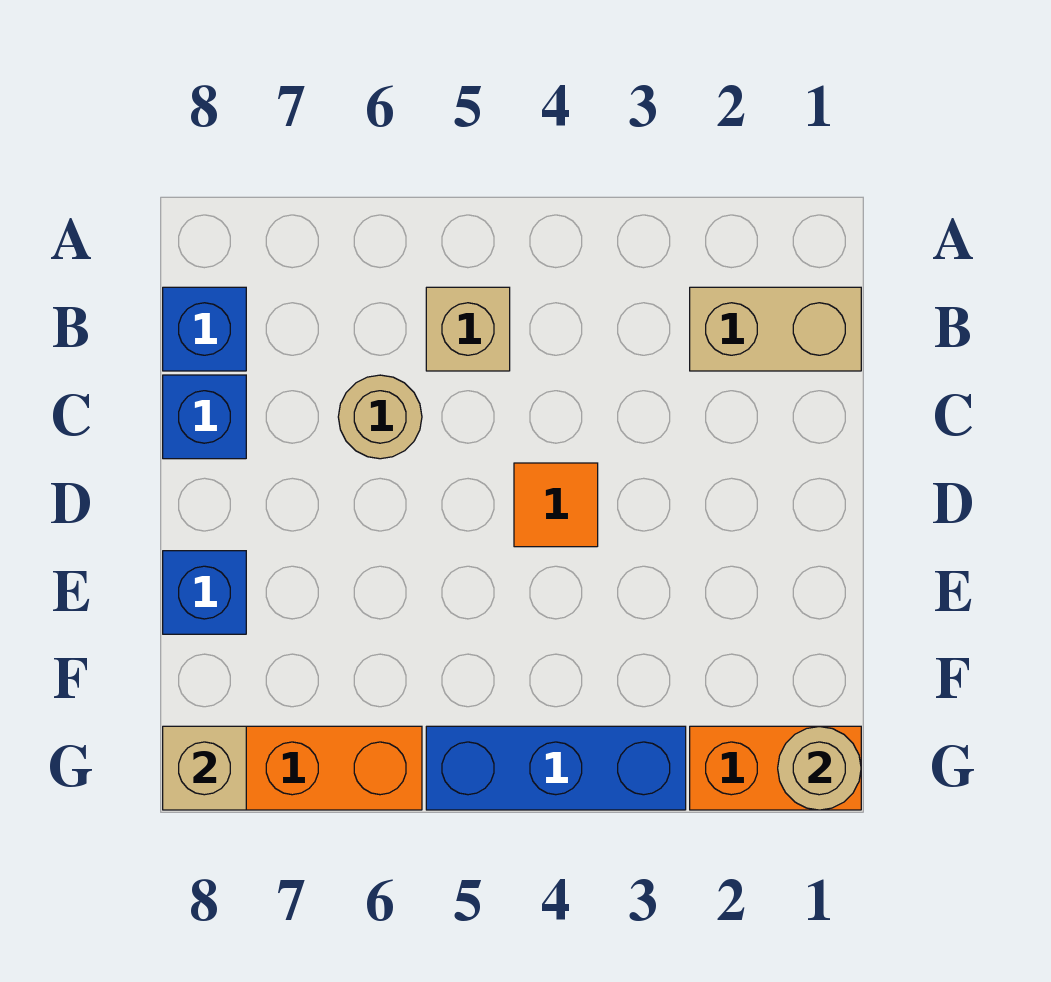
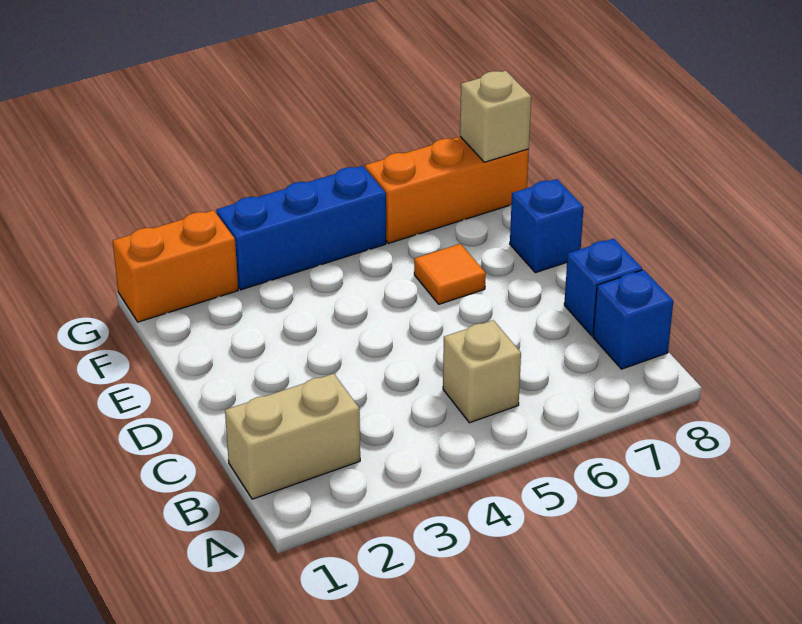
tan round brick C6 level 1 -> none
orange tile D4 level 1 -> orange tile E6 level 1
tan round brick G1 level 2 -> none

